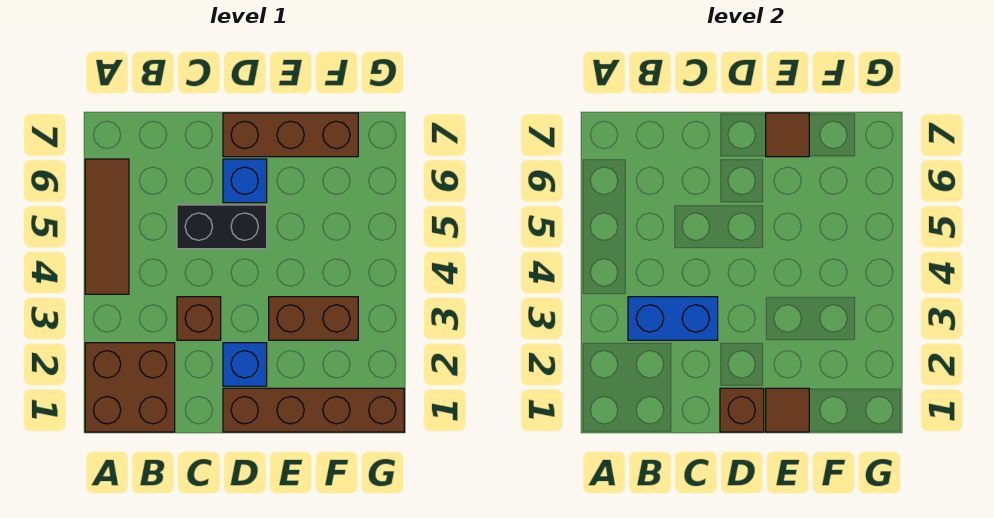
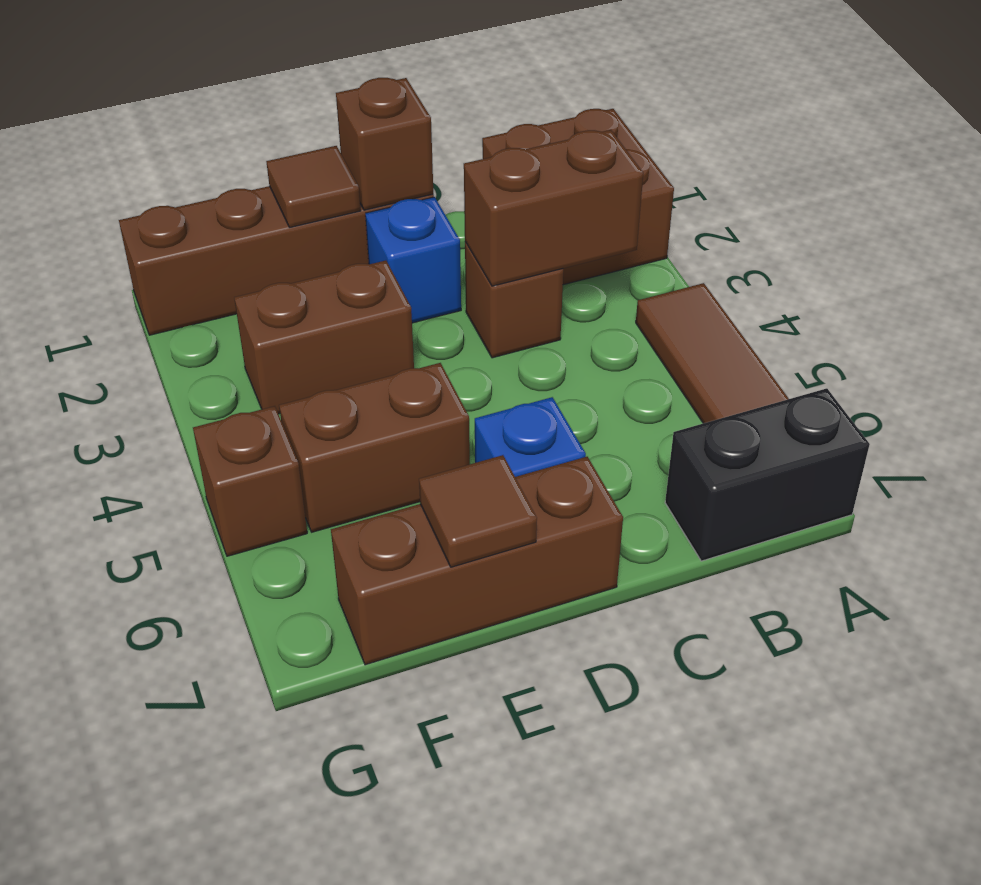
blue brick B3:C3 level 2 -> brown brick B3:C3 level 2
black brick C5:D5 level 1 -> black brick A7:B7 level 1
none -> brown brick E5:F5 level 1
none -> brown brick G5 level 1

